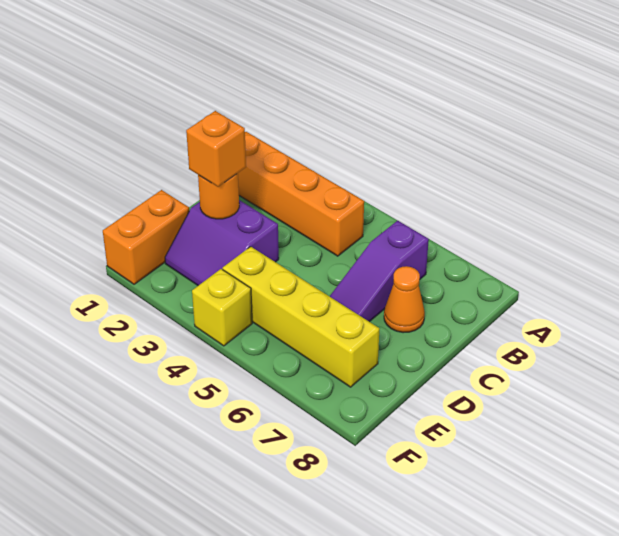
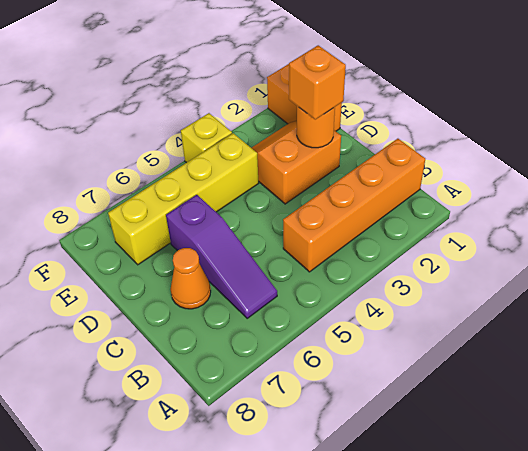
purple slope B6:D6 level 1 top B -> purple slope B6:D6 level 1 top D
purple slope D2:E3 level 1 top D -> orange slope D2:E3 level 1 top D

